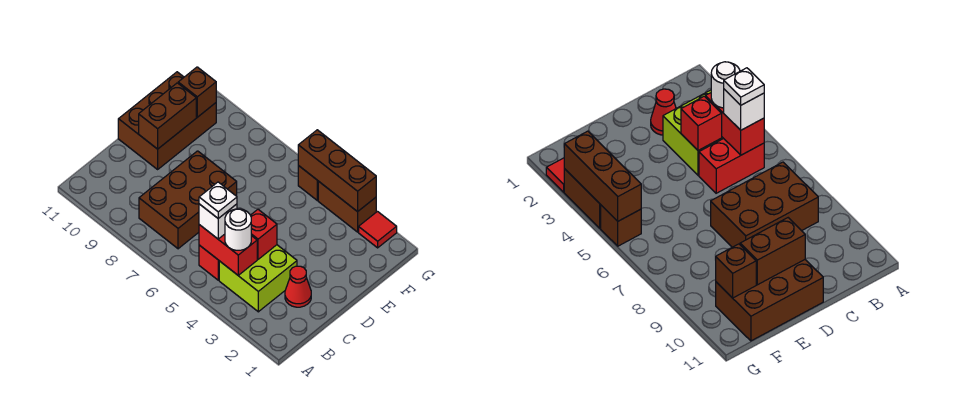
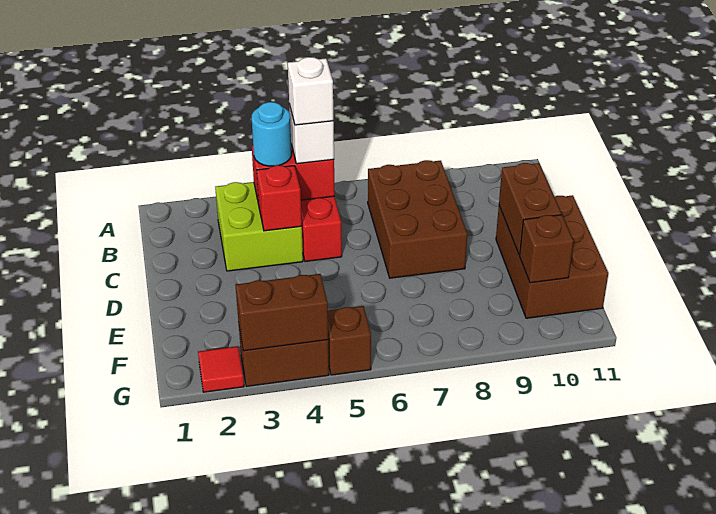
white round brick B4 level 3 -> cyan round brick B4 level 3
white plate B5 level 4 -> white brick B5 level 4
red cone C2 level 1 -> none
brown brick G3:G5 level 2 -> brown brick G3:G4 level 2

